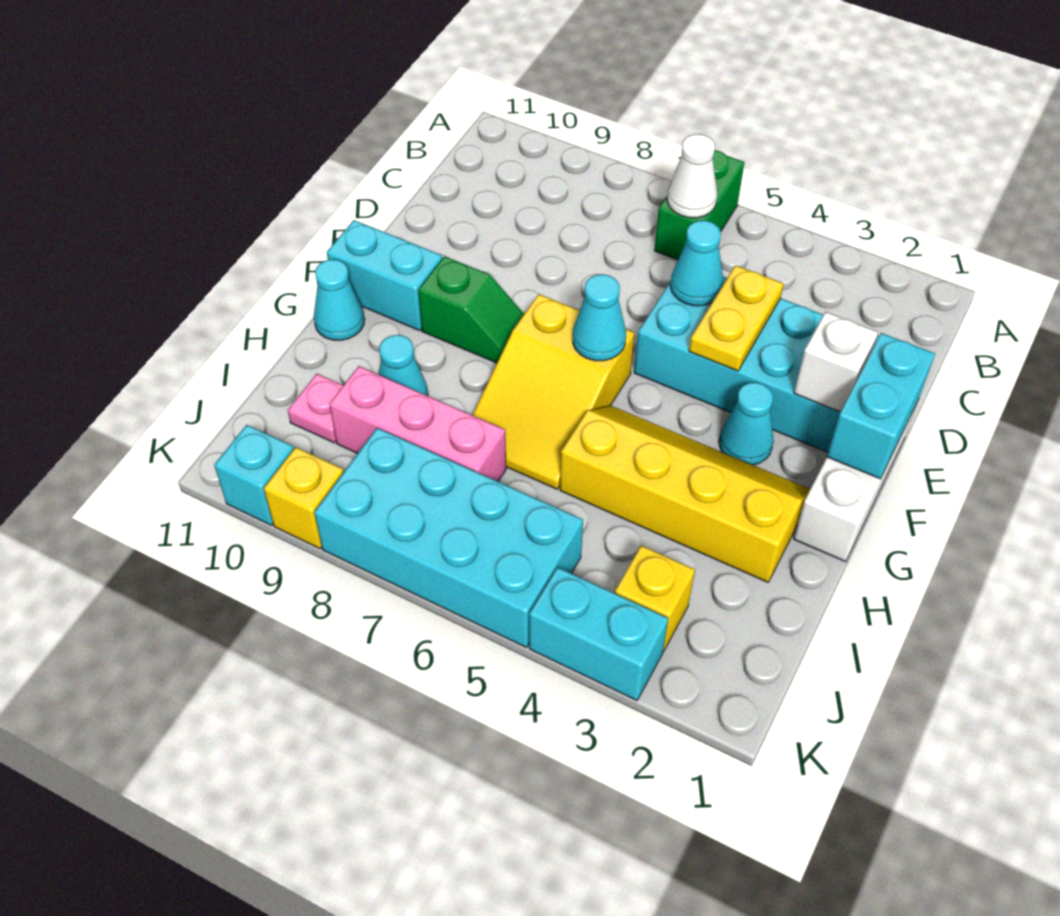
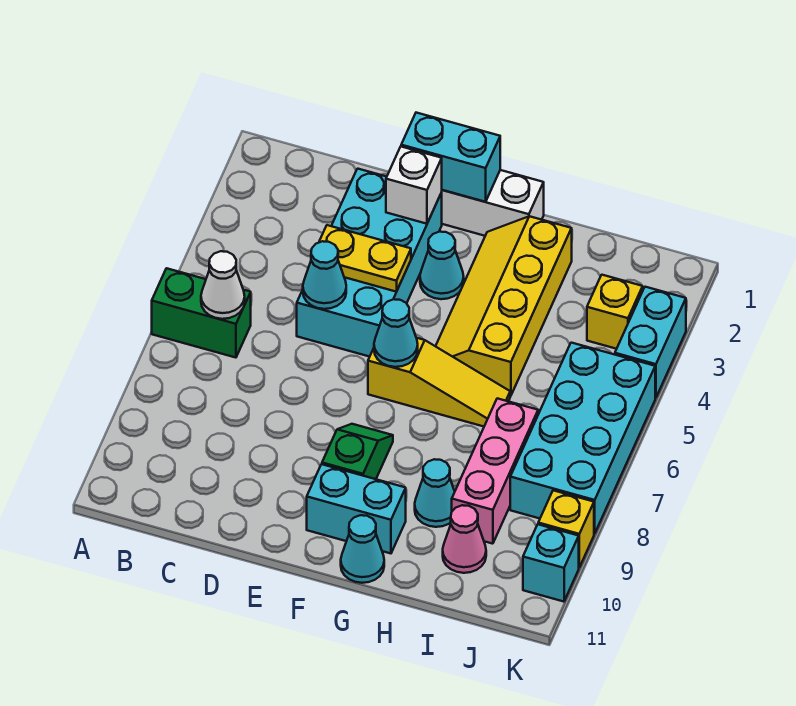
yellow slope F6:H7 level 1 top F -> yellow slope F6:H6 level 1 top F
cyan brick F10:F11 level 1 -> cyan brick F10:G10 level 1
pink plate I10 level 1 -> pink cone I10 level 1

